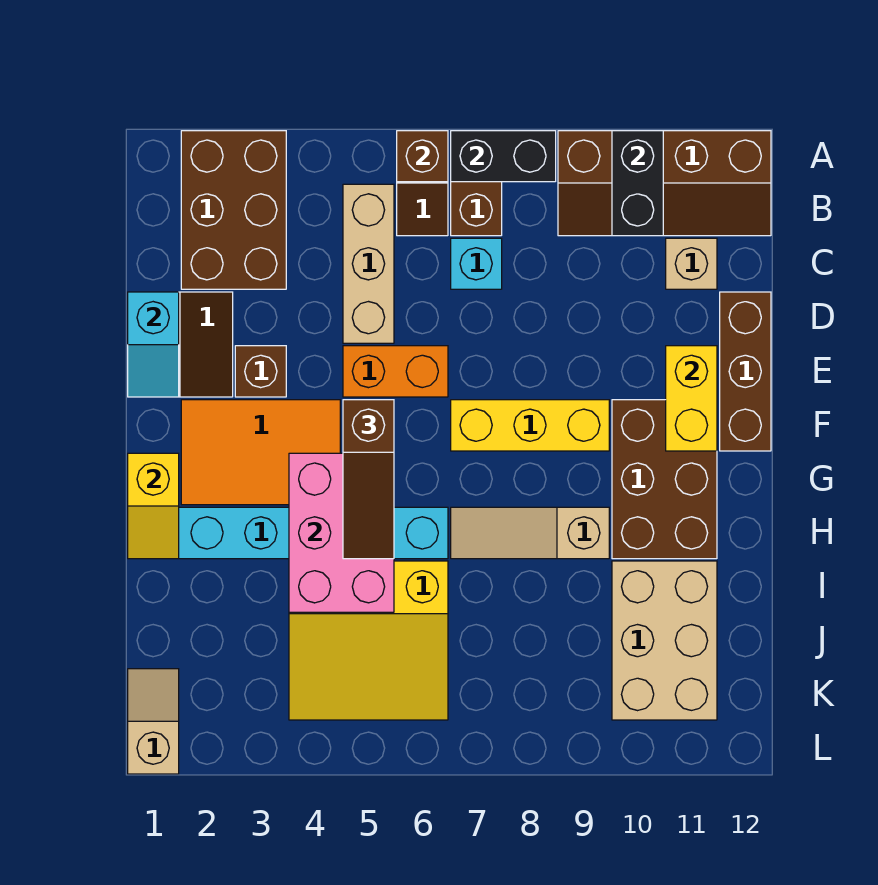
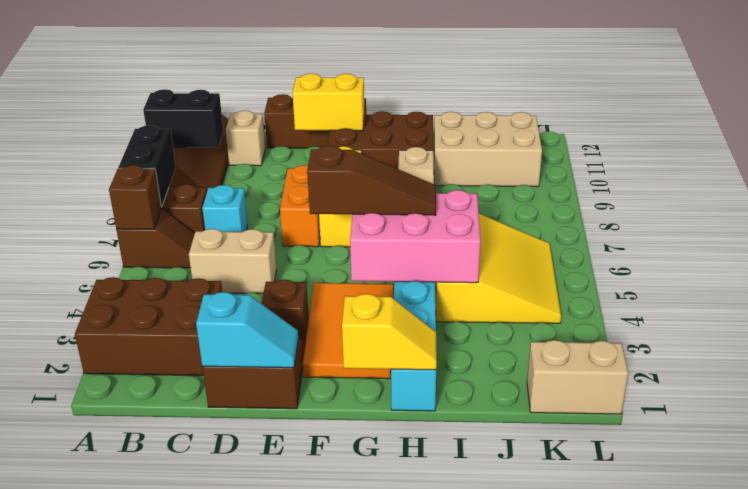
tan brick B5:D5 level 1 -> tan brick C5:D5 level 1
orange brick E5:E6 level 1 -> orange brick E7:E8 level 1
tan slope K1:L1 level 1 top L -> tan brick K1:L1 level 1

